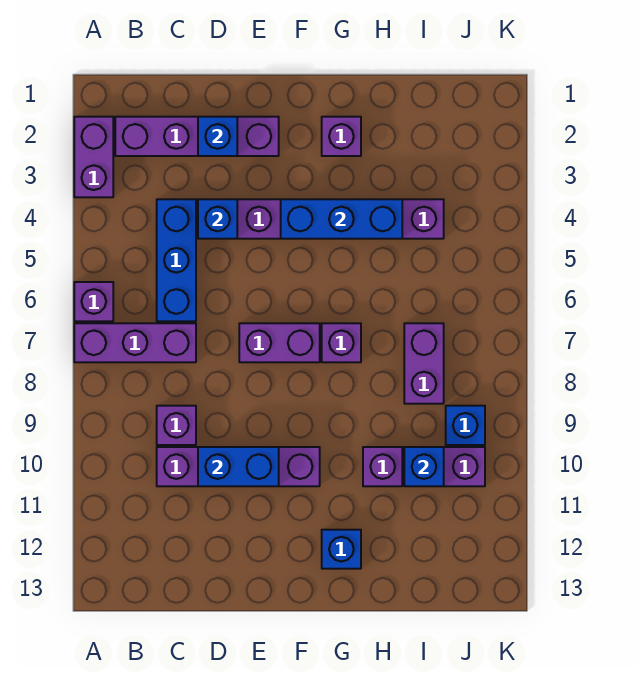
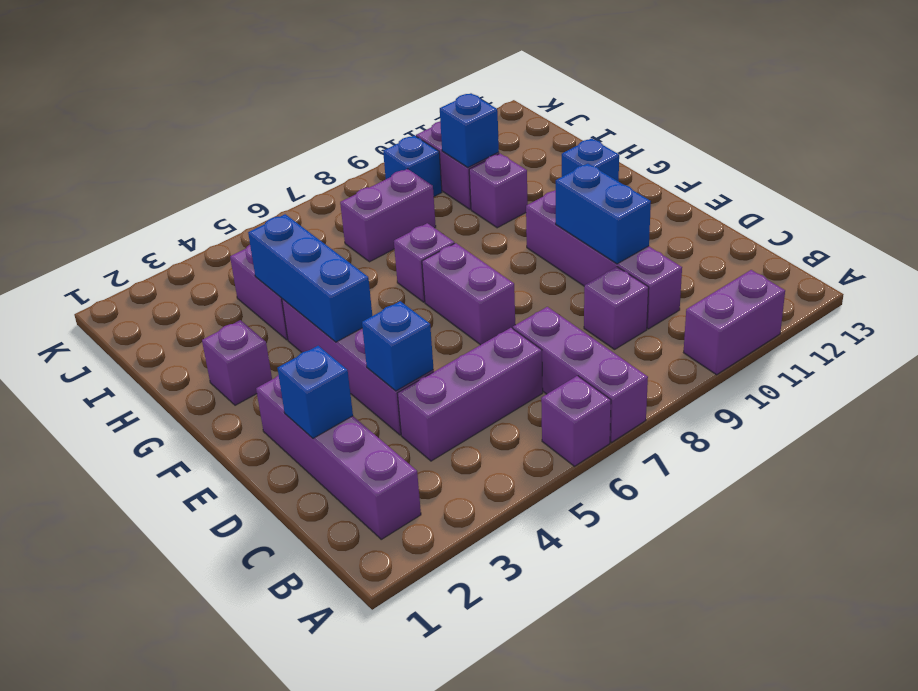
purple brick A2:A3 level 1 -> purple brick A10:A11 level 1
blue brick C4:C6 level 1 -> purple brick C4:C6 level 1

